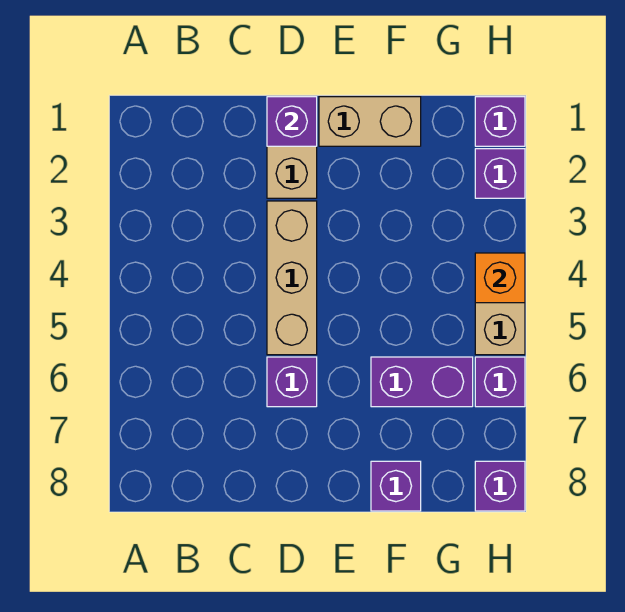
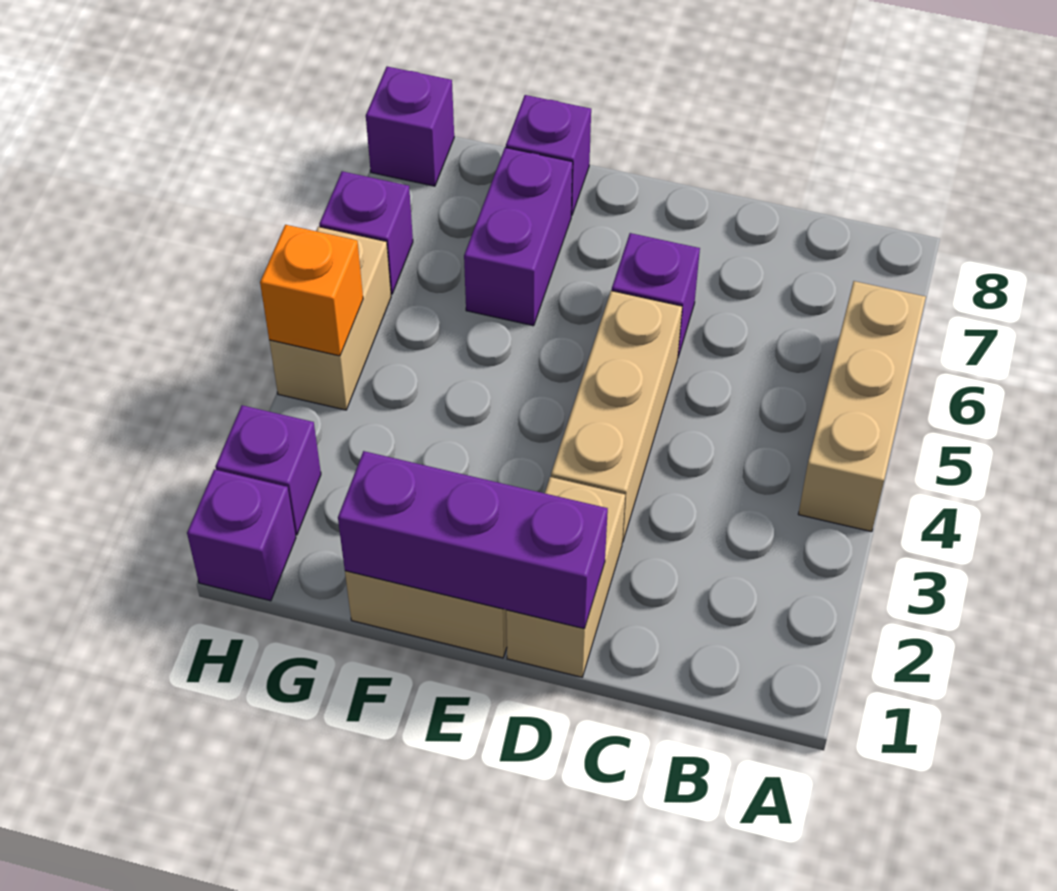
none -> tan brick A4:A6 level 1
purple brick D1 level 2 -> purple brick D1:F1 level 2
purple brick F6:G6 level 1 -> purple brick F6:F7 level 1

